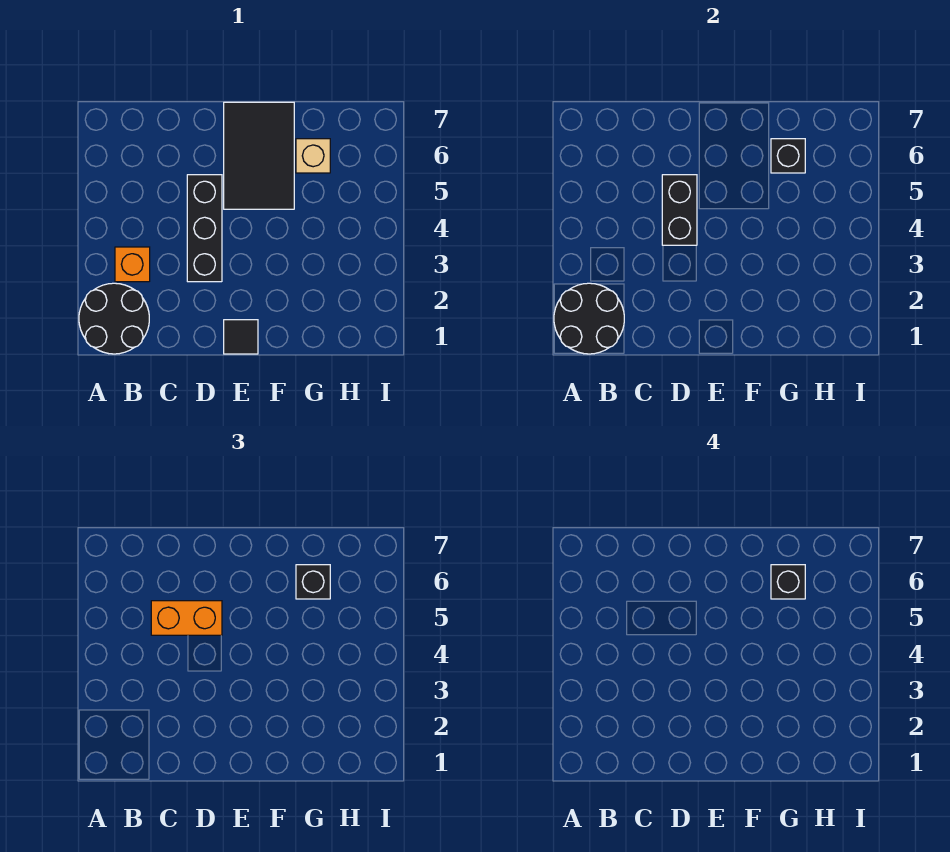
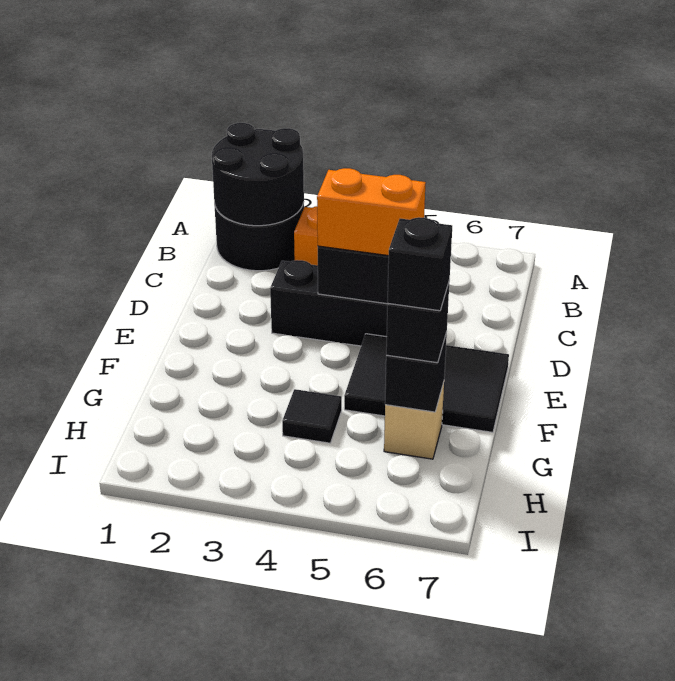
orange brick C5:D5 level 3 -> orange brick D4:D5 level 3
black tile E1 level 1 -> black tile G4 level 1

